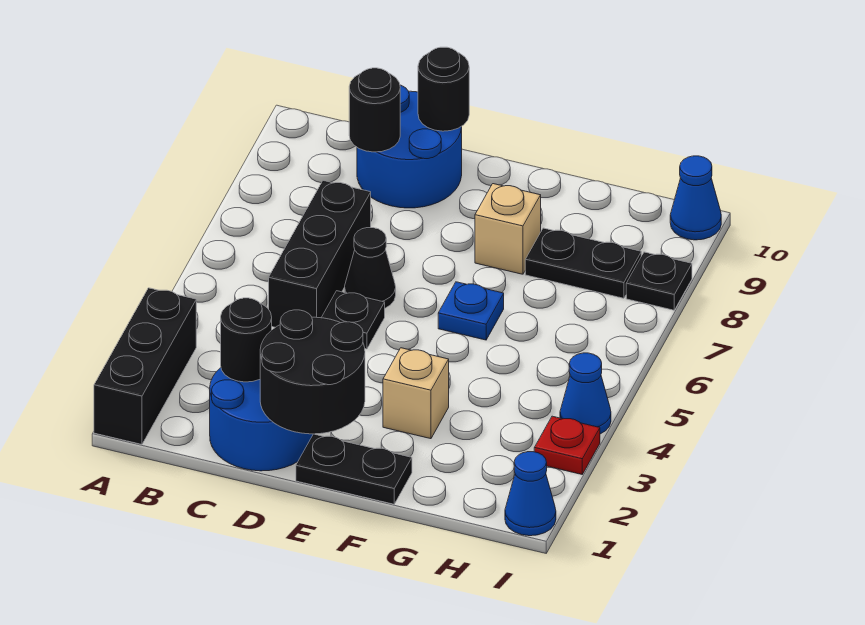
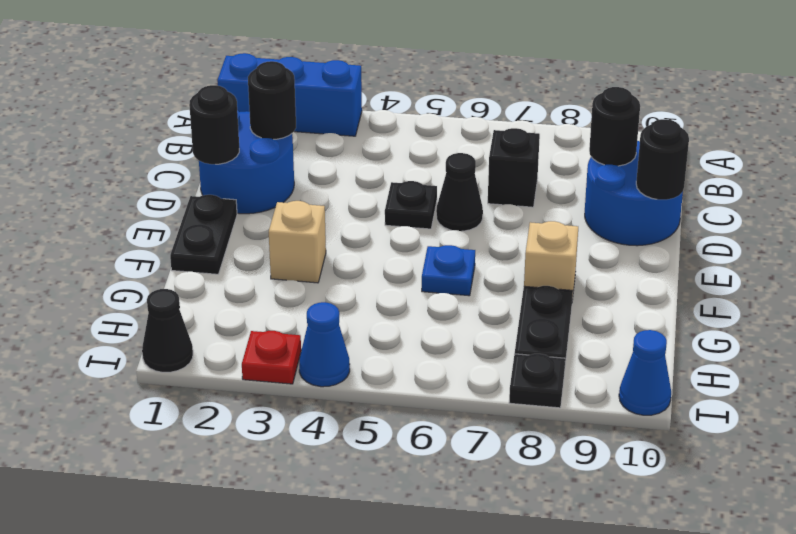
black brick A1:A3 level 1 -> blue brick A1:A3 level 1
black brick C5:C7 level 1 -> black brick C7 level 1
black round brick D1:E2 level 2 -> black round brick D1 level 2
blue cone I1 level 1 -> black cone I1 level 1

